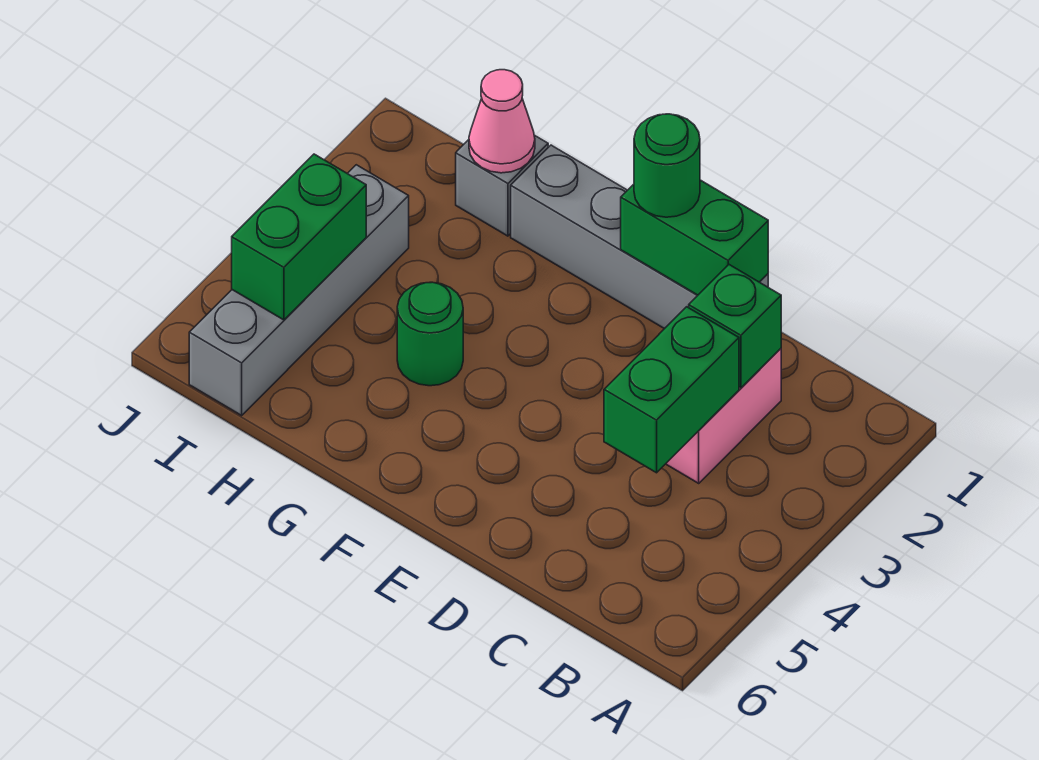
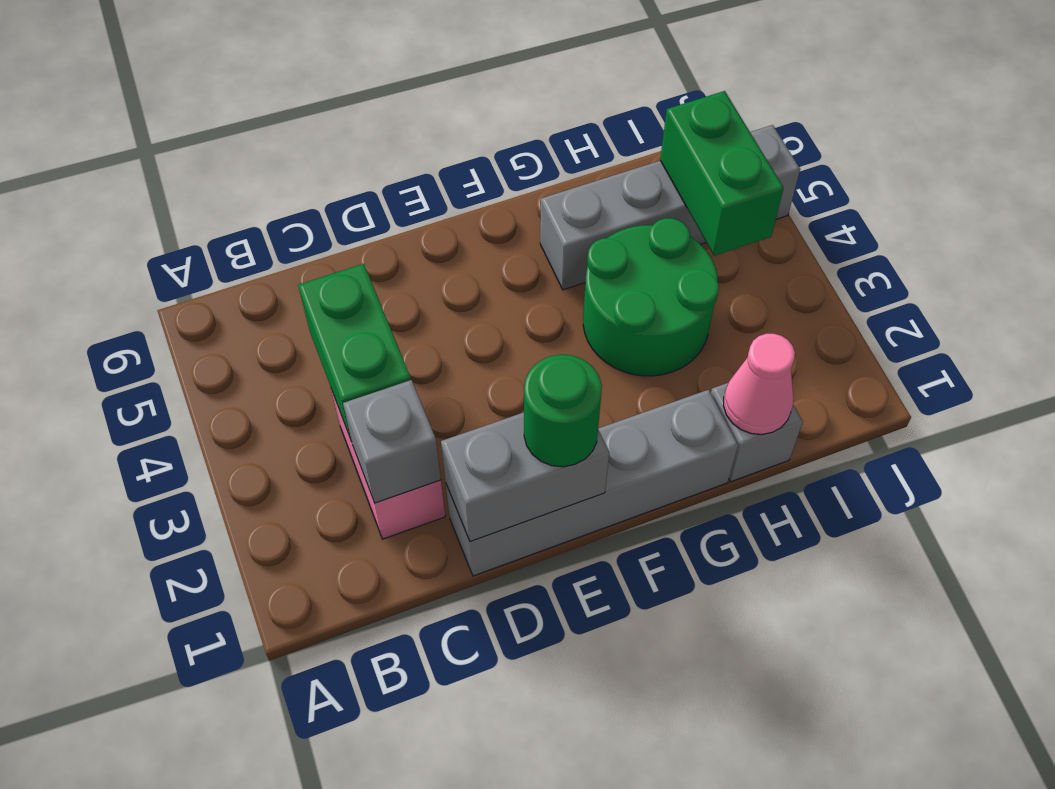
green brick C2 level 2 -> grey brick C2 level 2
green brick D1:E1 level 2 -> grey brick D1:E1 level 2
green round brick G4 level 1 -> green round brick G3:H4 level 1
grey brick I3:I6 level 1 -> grey brick G5:J5 level 1

